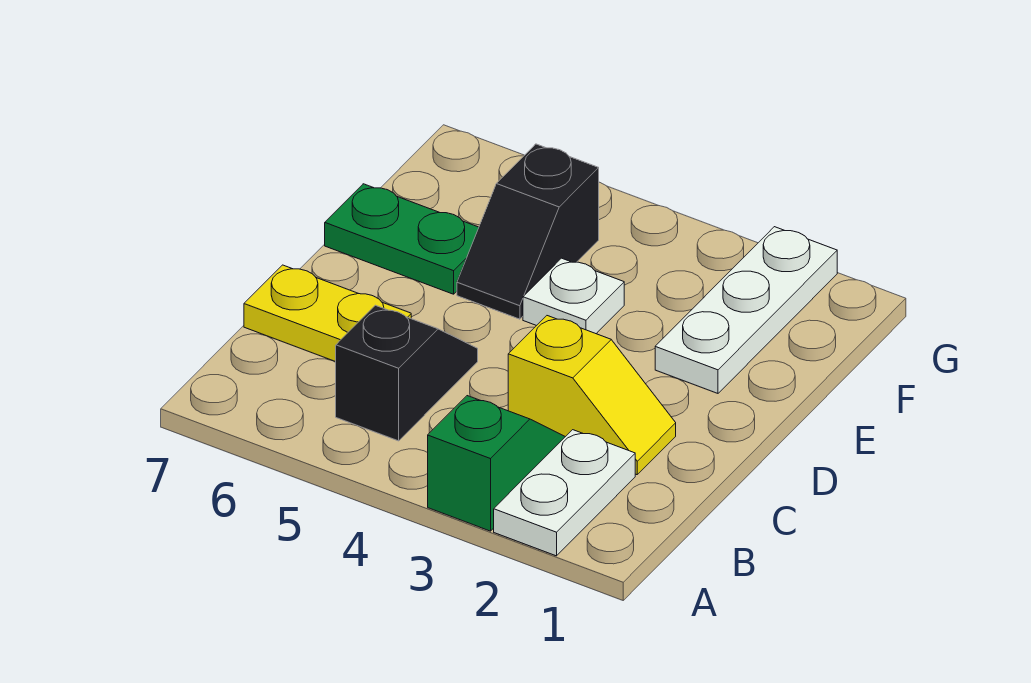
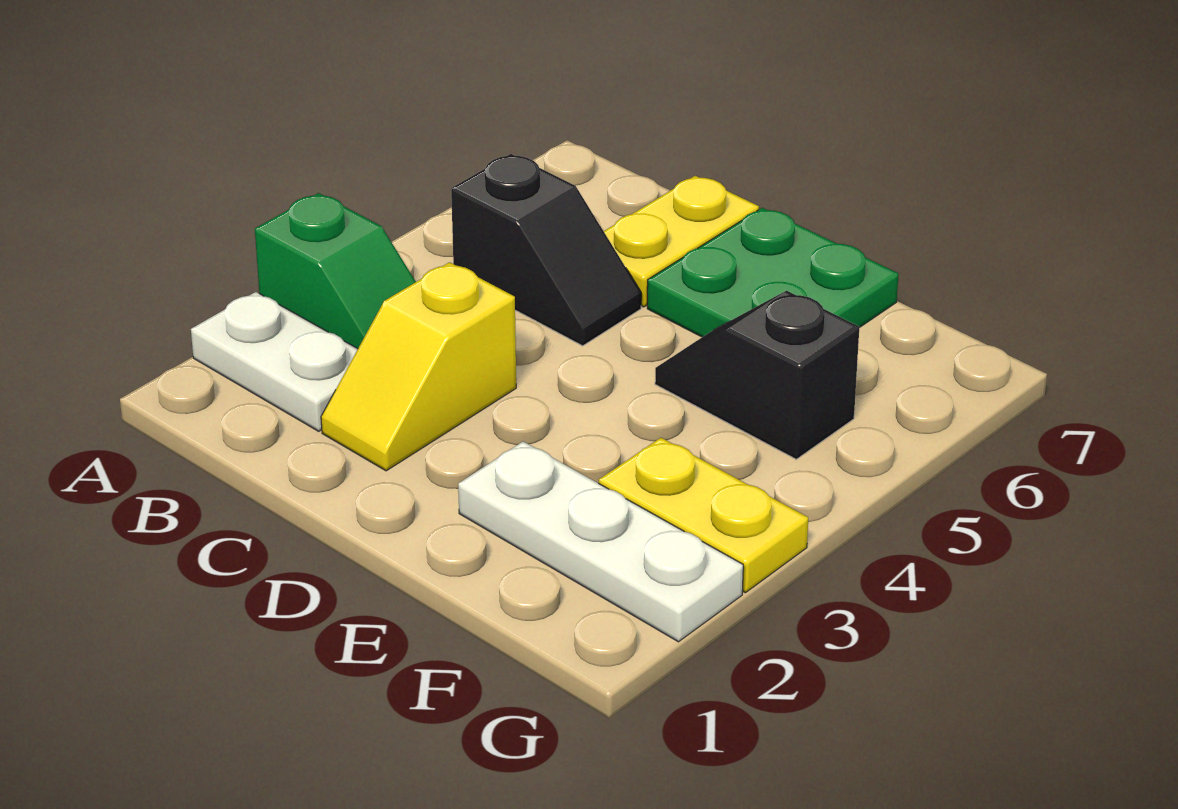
white plate E4 level 1 -> none
green plate E6:E7 level 1 -> green plate D6:E7 level 1
none -> yellow plate F3:G3 level 1

